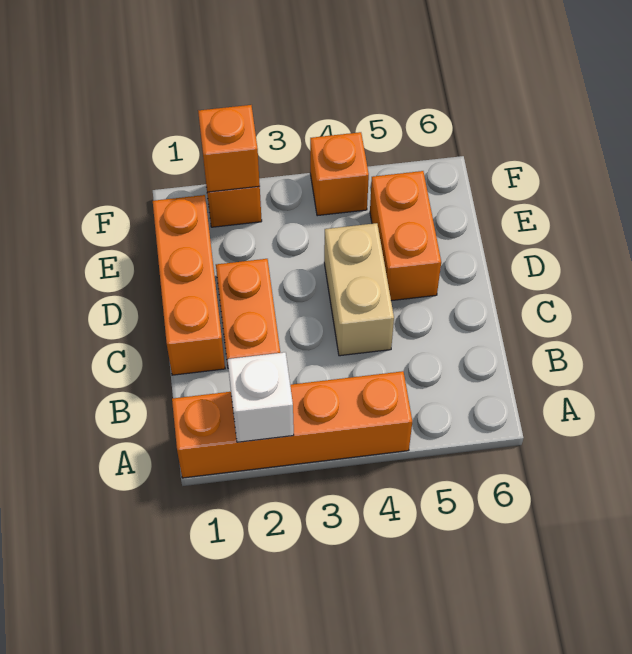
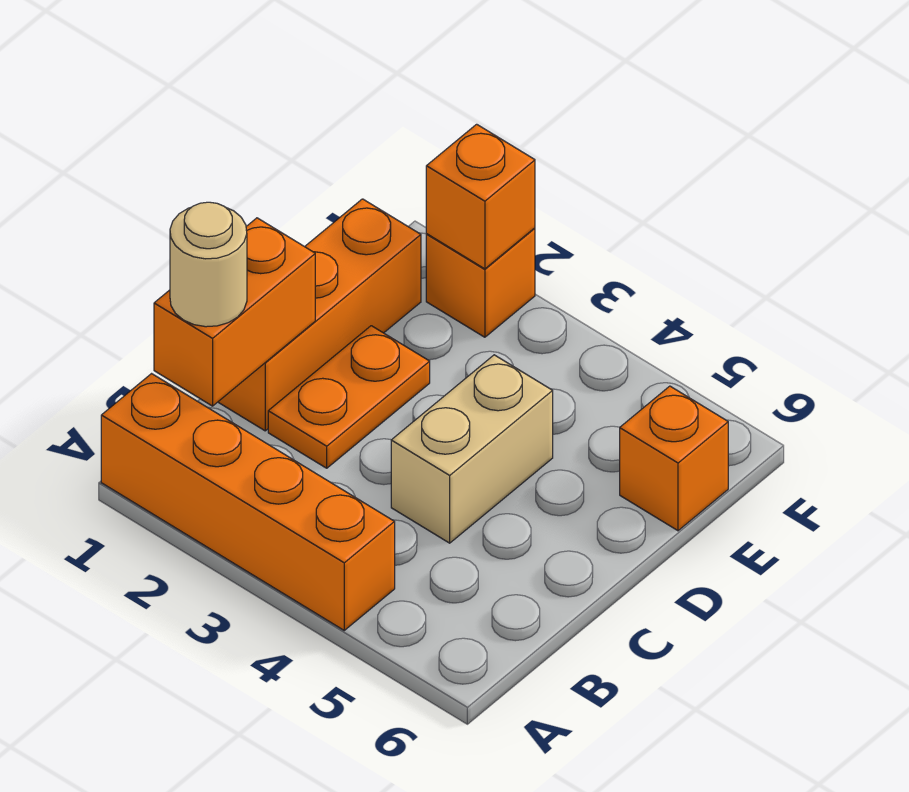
white brick A2 level 2 -> none
none -> tan round brick B1 level 3
orange brick D5:E5 level 1 -> orange brick B1:C1 level 2
orange brick F4 level 1 -> orange brick E6 level 1

